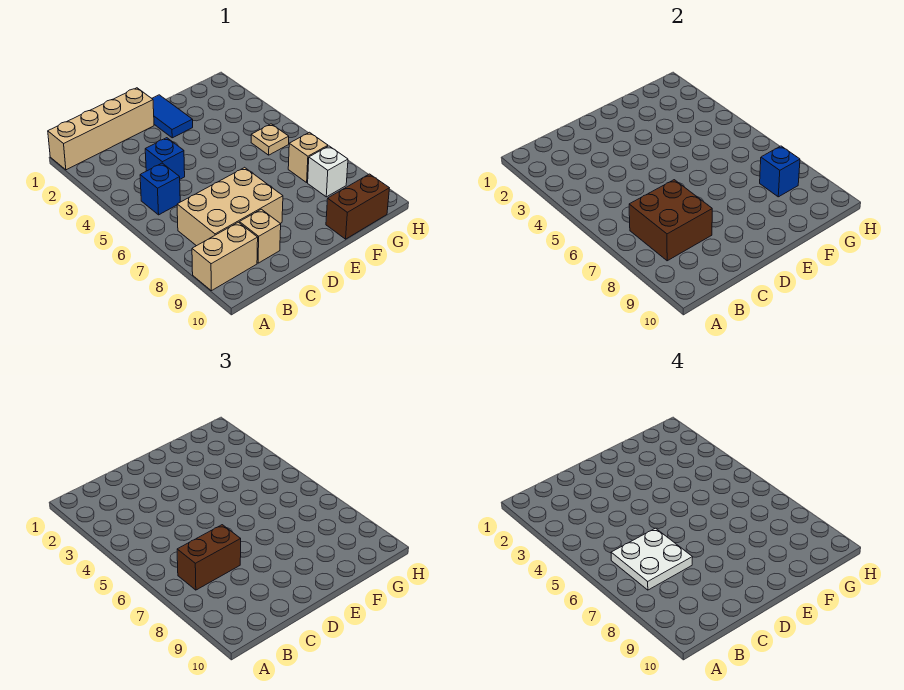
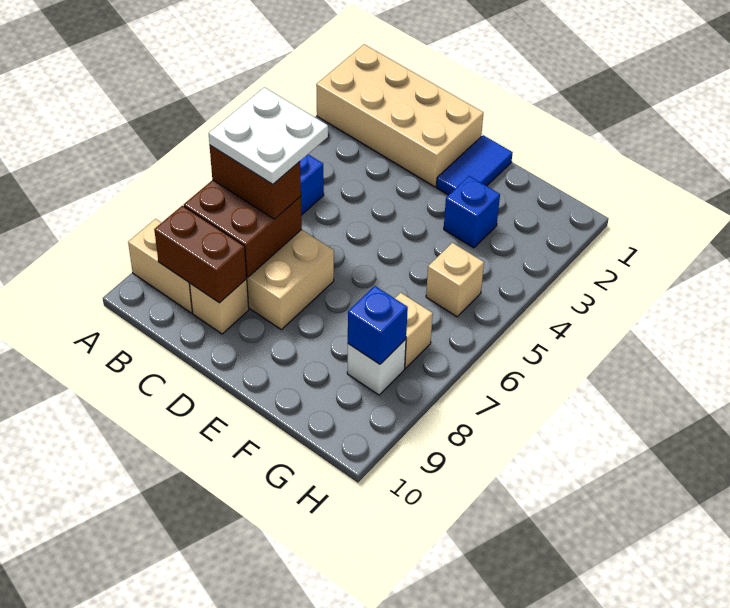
tan brick A1:D1 level 1 -> tan brick A1:D2 level 1
blue brick C4 level 1 -> blue brick F3 level 1
brown brick F10:G10 level 1 -> brown brick B9:C9 level 2
tan plate G5 level 1 -> tan brick G5 level 1

